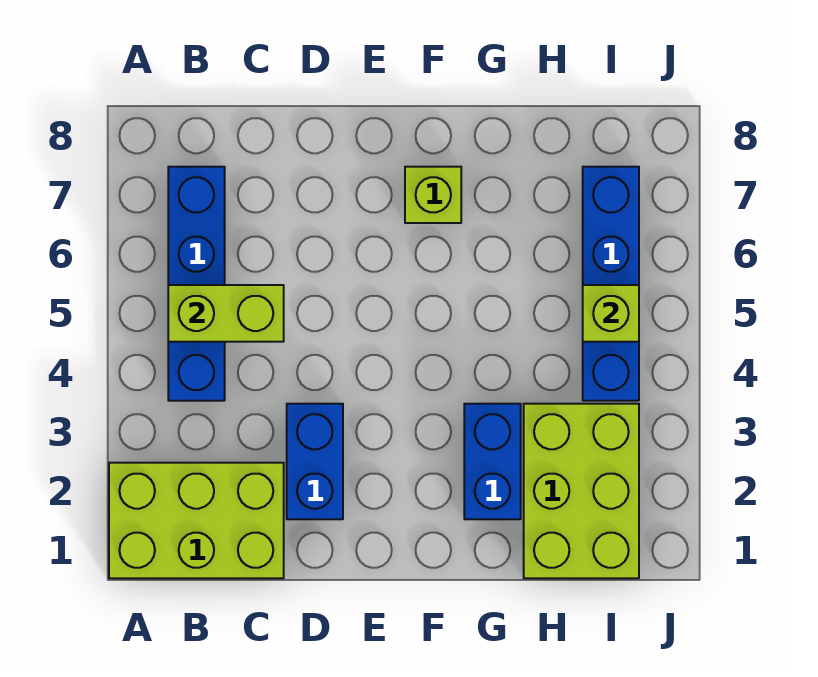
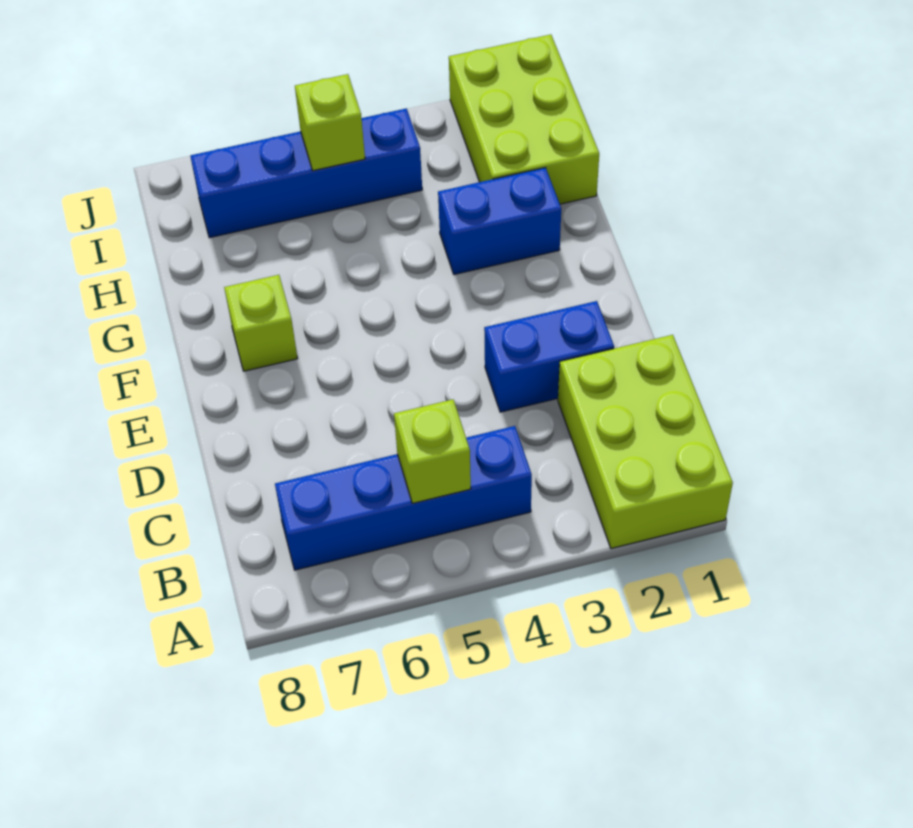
lime brick B5:C5 level 2 -> lime brick B5 level 2
lime brick H1:I3 level 1 -> lime brick H1:J2 level 1

